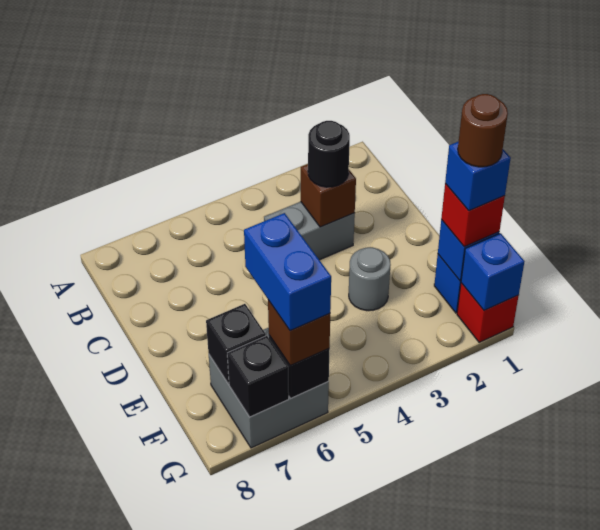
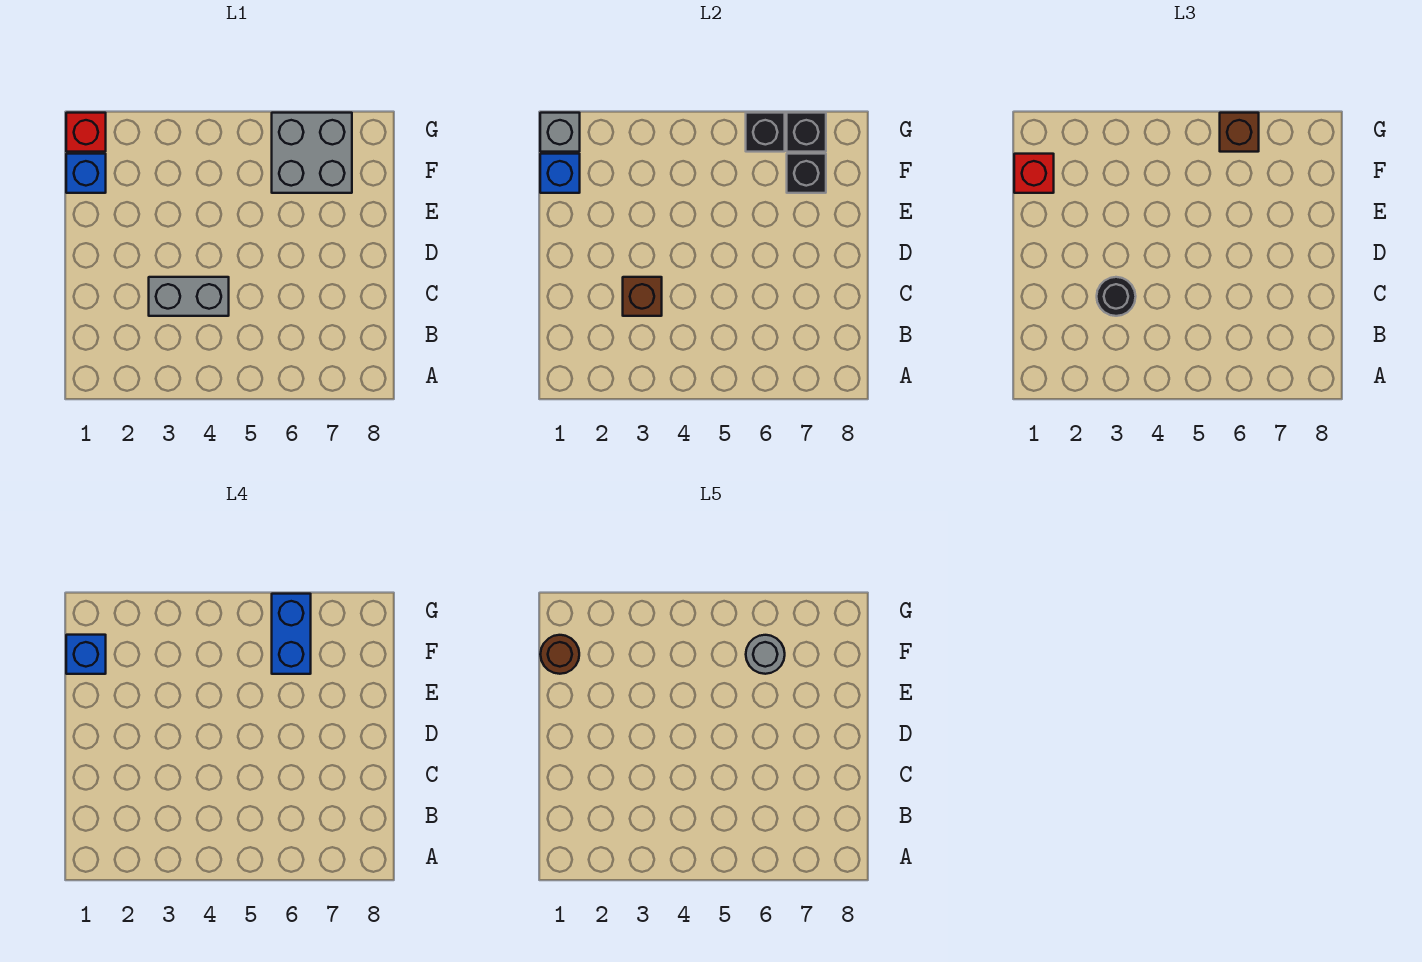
grey round brick E3 level 1 -> grey round brick F6 level 5
blue brick G1 level 2 -> grey brick G1 level 2

